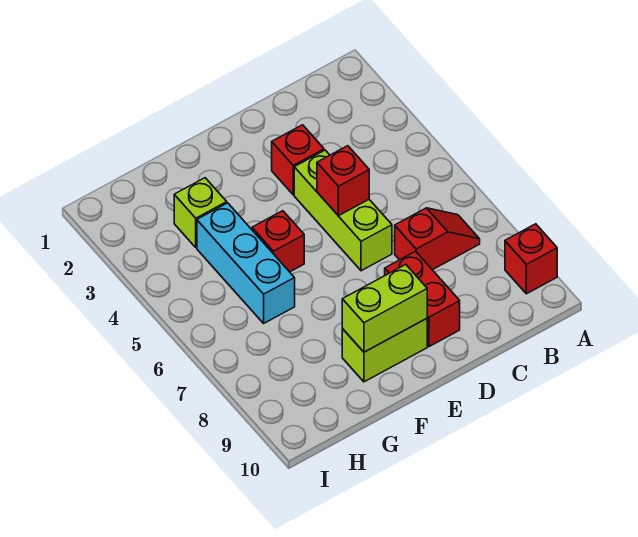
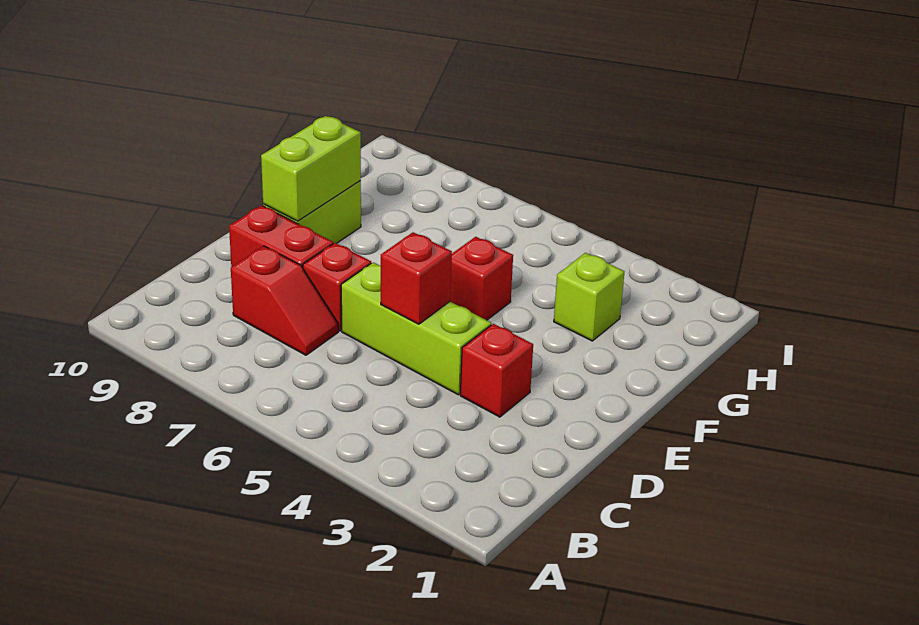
red brick A9 level 1 -> red brick D7 level 1
red slope B7:C7 level 1 top C -> red slope C7:C8 level 1 top 8
cyan brick G4:G6 level 1 -> none

